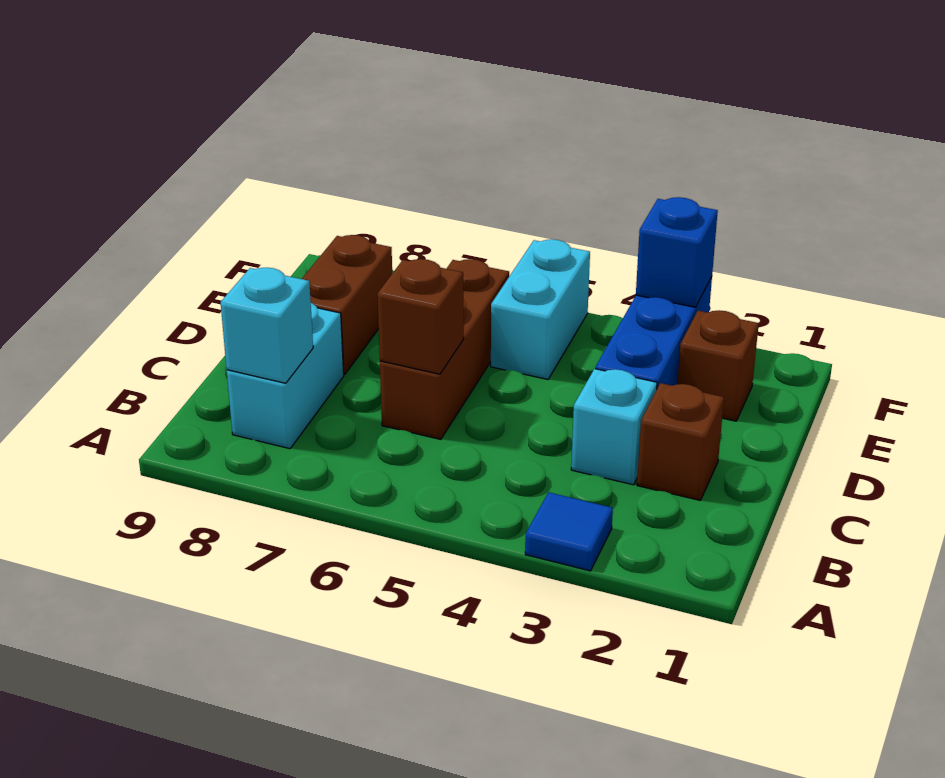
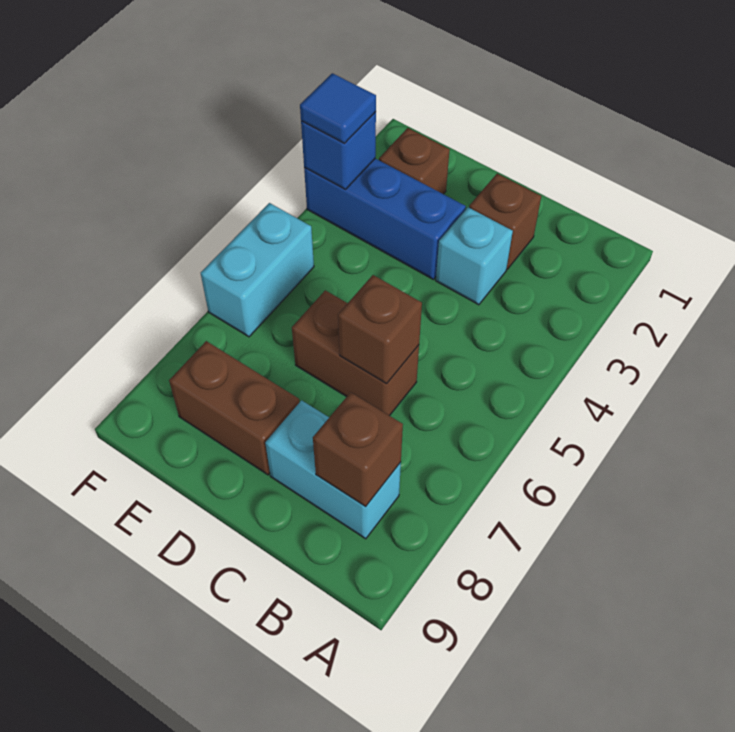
blue tile A3 level 1 -> blue tile F3 level 3
cyan brick B8 level 2 -> brown brick B8 level 2
brown brick C6:E6 level 1 -> brown brick C6:D6 level 1
cyan brick E5:F5 level 1 -> cyan brick F5:F6 level 1

